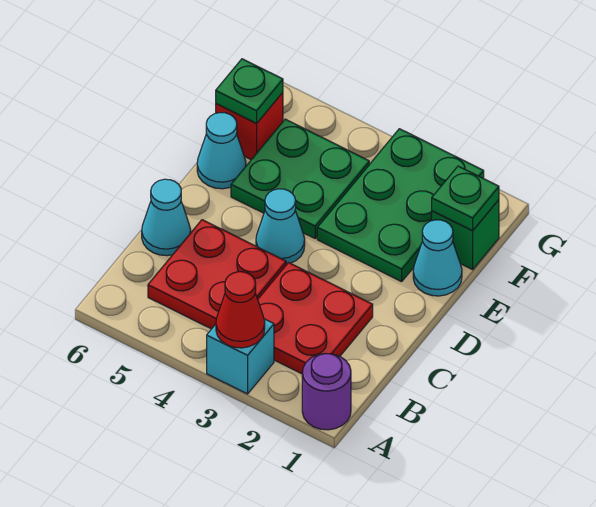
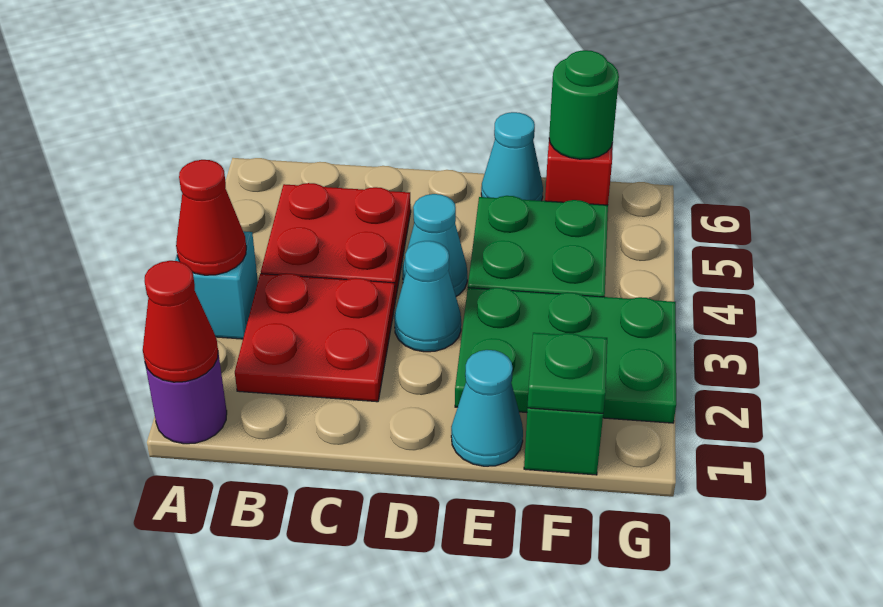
none -> red cone A1 level 2
cyan cone C6 level 1 -> cyan cone D3 level 1
green plate F6 level 2 -> green round brick F6 level 2

